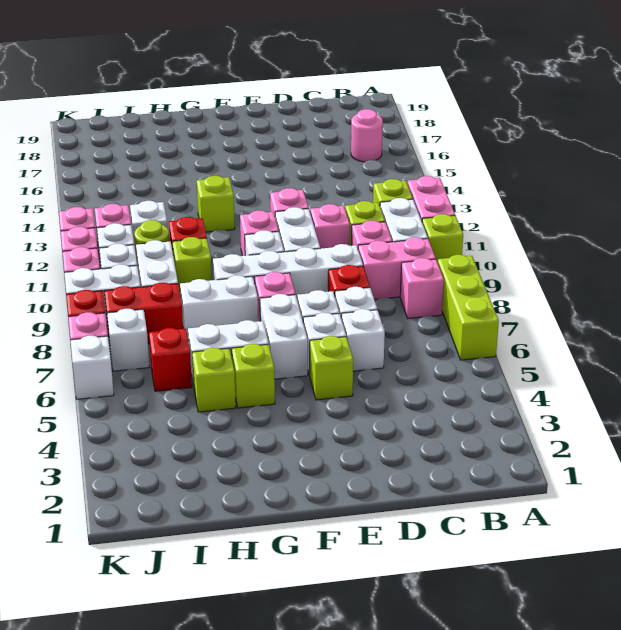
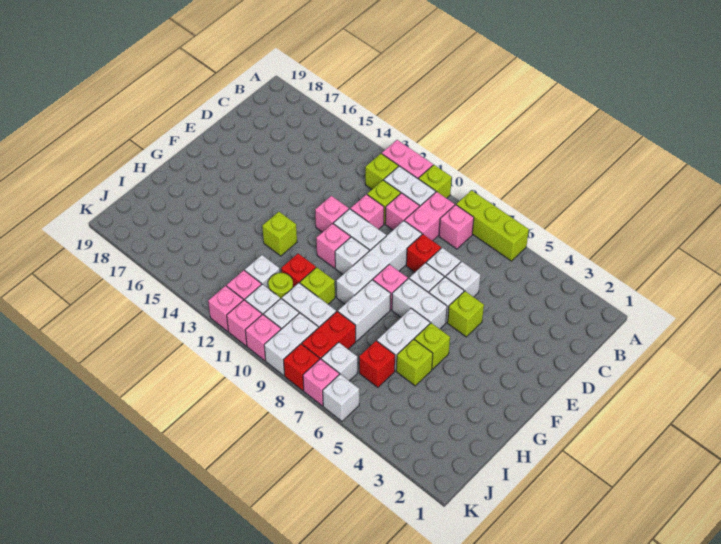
pink round brick B16 level 1 -> none

